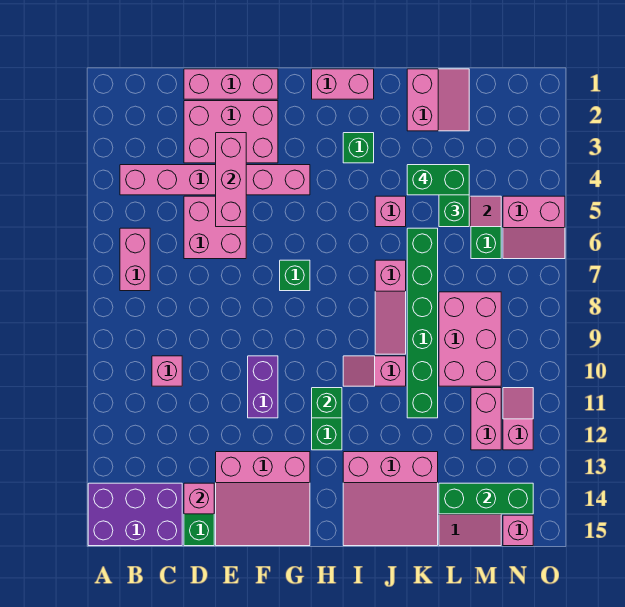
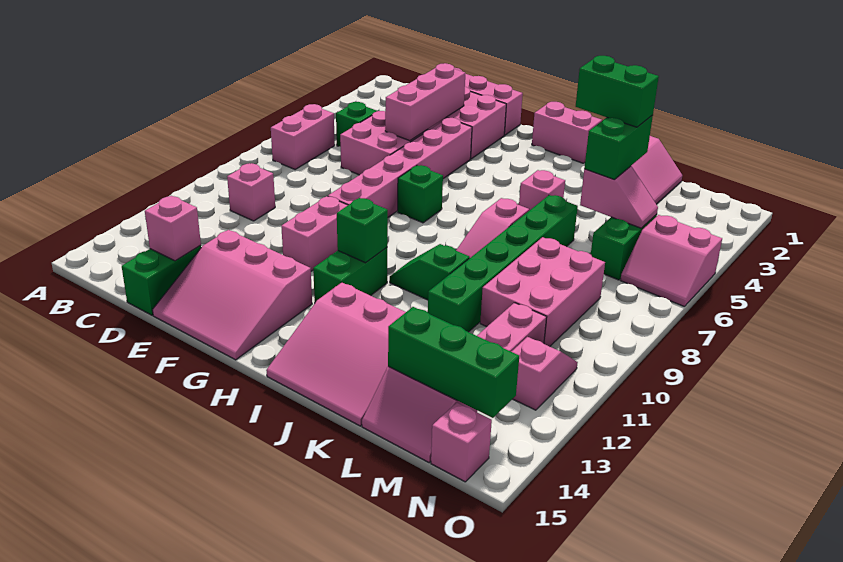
purple brick A14:C15 level 1 -> none
pink brick B4:G4 level 1 -> pink brick F4:F9 level 1
purple brick F10:F11 level 1 -> pink brick F10:F11 level 1
green brick I3 level 1 -> green brick C5 level 1
pink slope I10:J10 level 1 top J -> green slope I10:J10 level 1 top J

